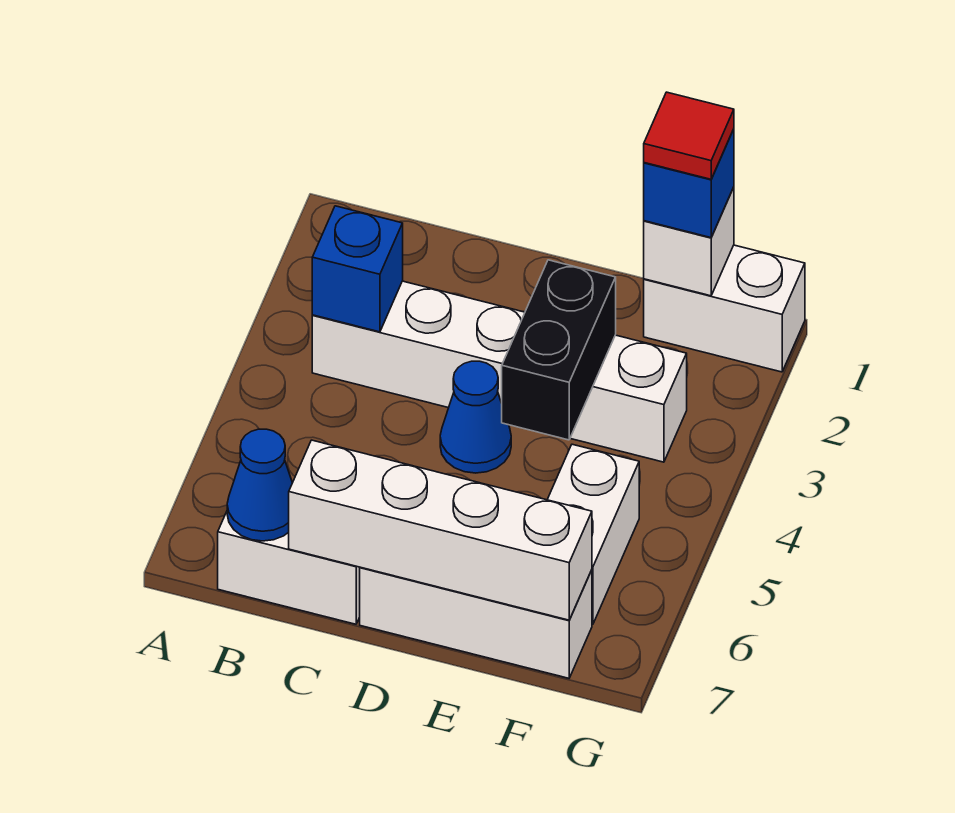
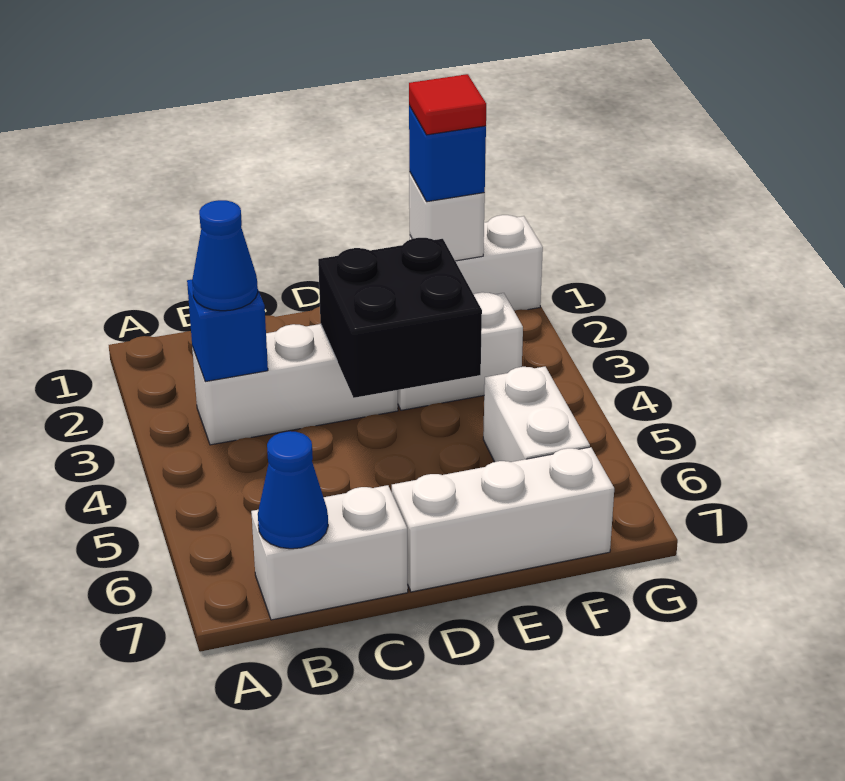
white brick C7:F7 level 2 -> none
blue cone D4 level 1 -> blue cone B3 level 3
black brick E3:E4 level 2 -> black brick D3:E4 level 2

